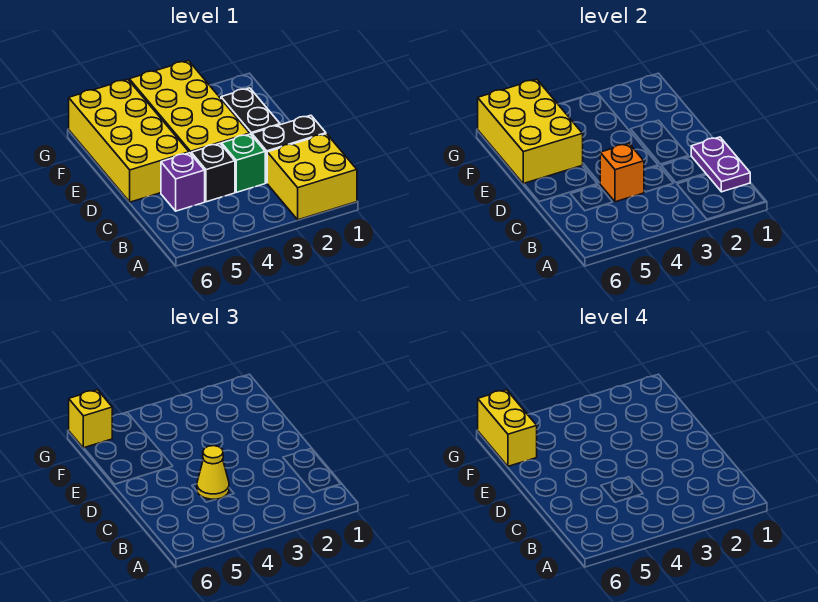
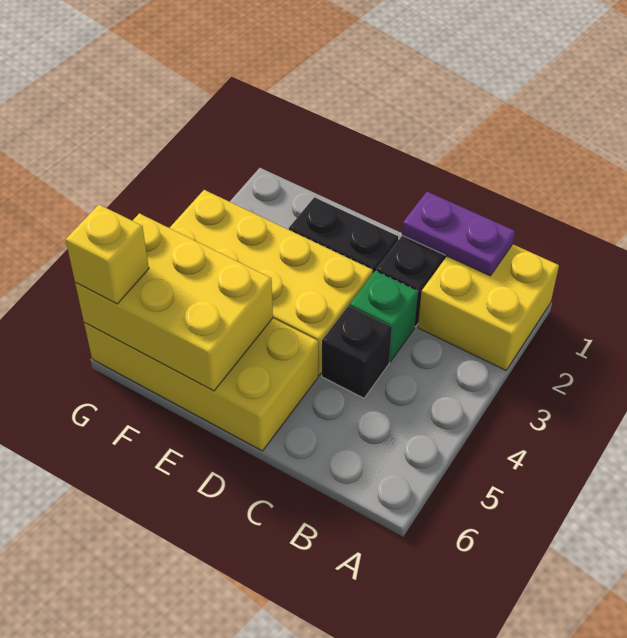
orange brick C4 level 2 -> none
yellow cone C4 level 3 -> none
purple brick C5 level 1 -> none
yellow brick F6:G6 level 4 -> none

